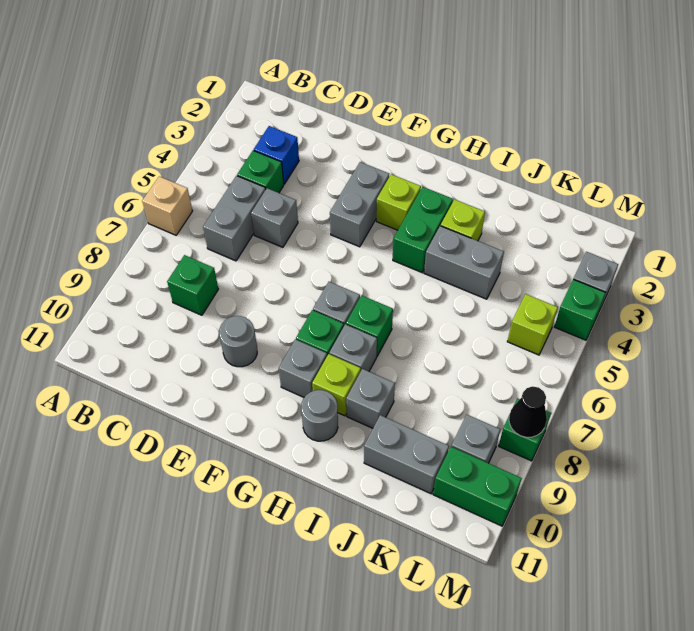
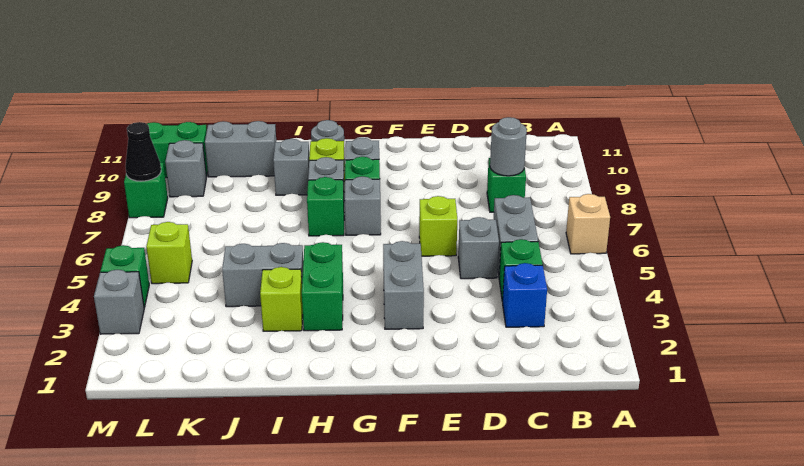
grey round brick E9 level 1 -> grey round brick C8 level 2
lime brick G3 level 1 -> lime brick E6 level 1

